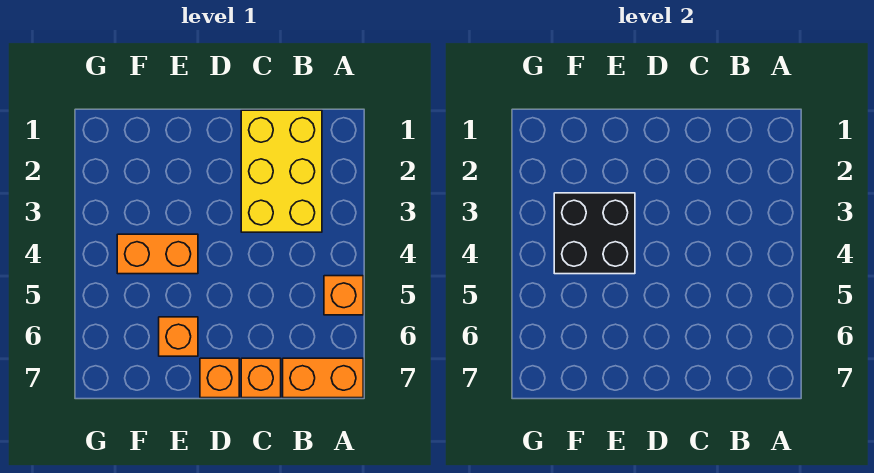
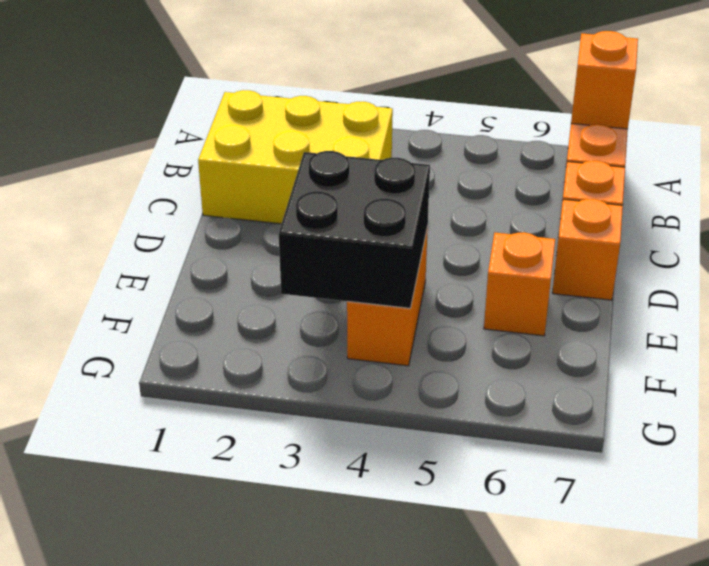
orange brick A5 level 1 -> orange brick A7 level 2

